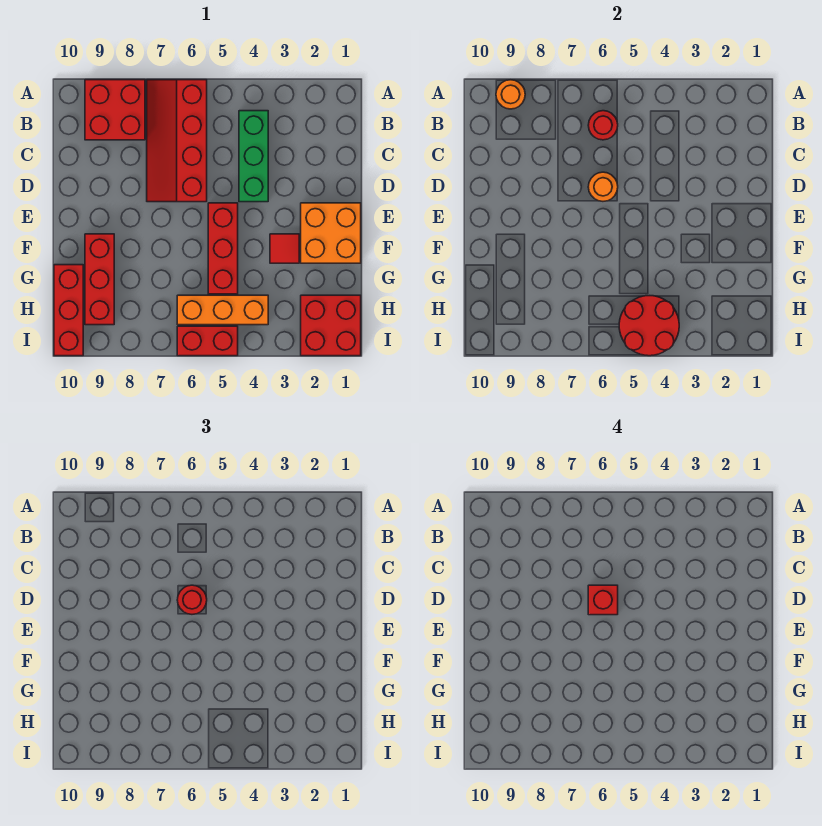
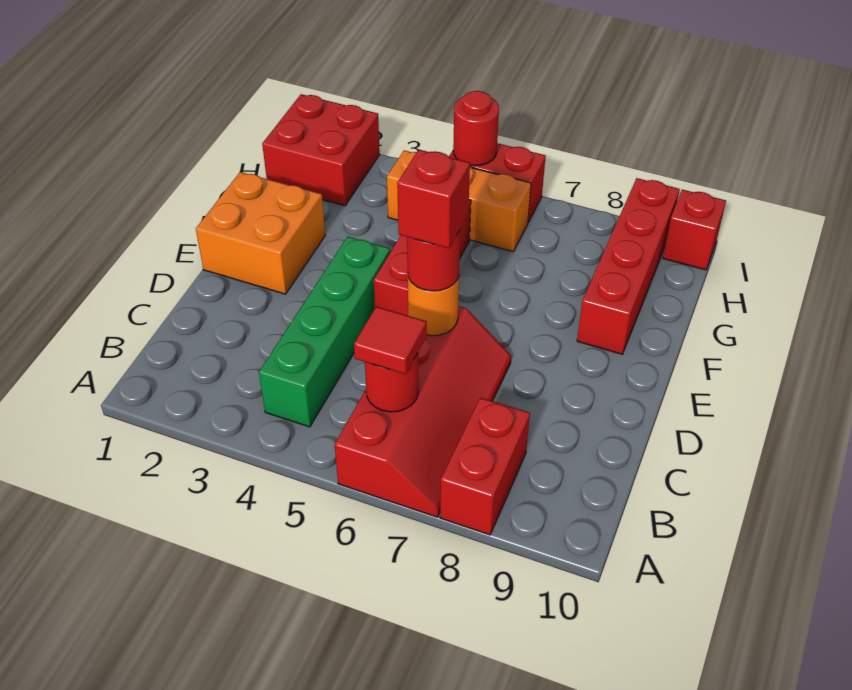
red brick A8:B9 level 1 -> red brick A8:B8 level 1
orange round brick A9 level 2 -> none
green brick B4:D4 level 1 -> green brick B4:E4 level 1
red tile F3 level 1 -> red tile B6 level 3
red brick F9:H9 level 1 -> red brick F9:I9 level 1
red brick G10:I10 level 1 -> red brick I10 level 1
red round brick H4:I5 level 2 -> red round brick I5 level 2

